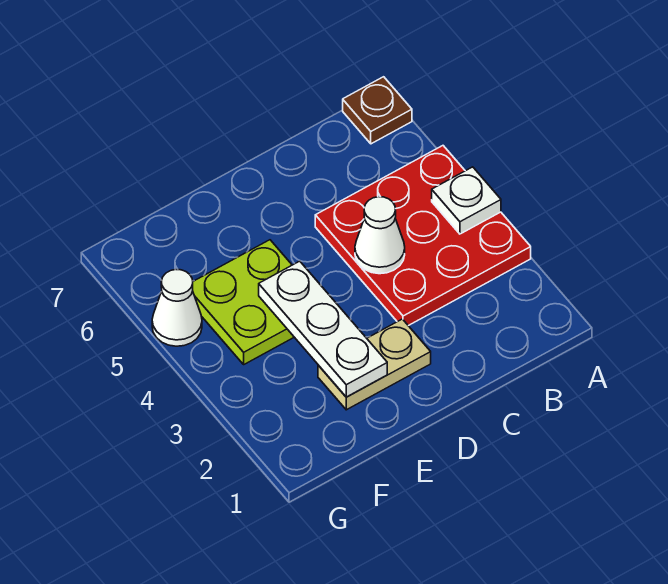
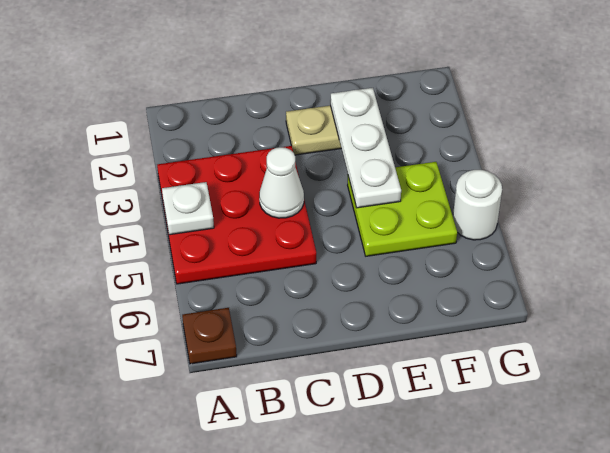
white cone G5 level 1 -> white round brick G5 level 1

